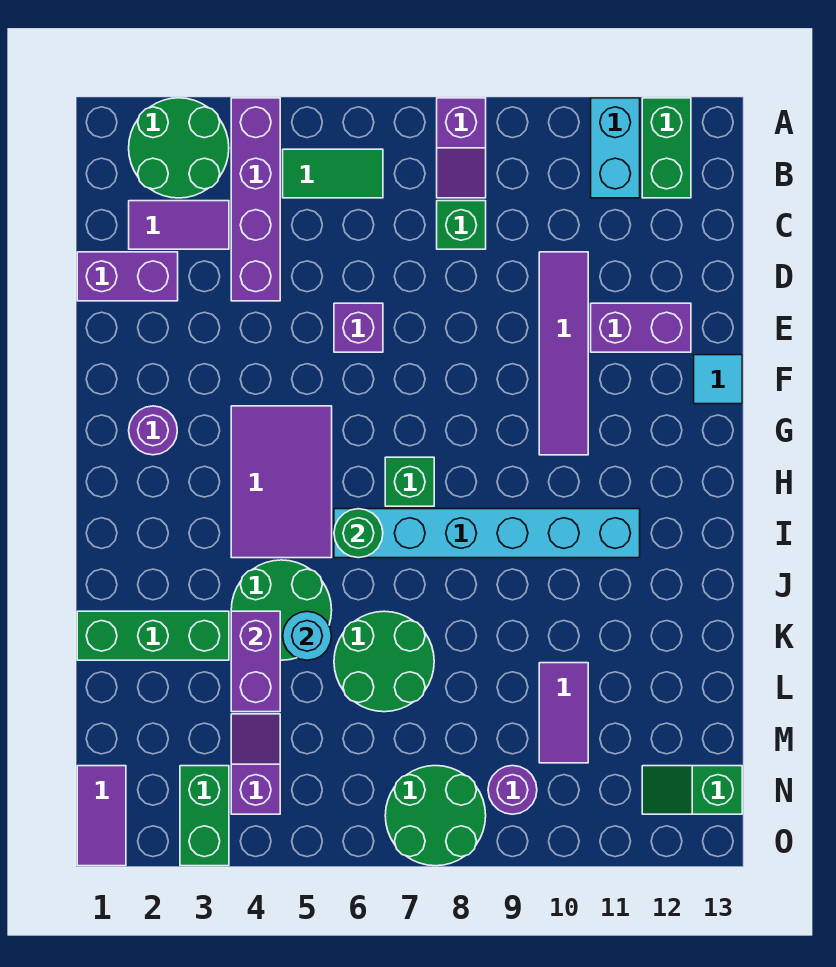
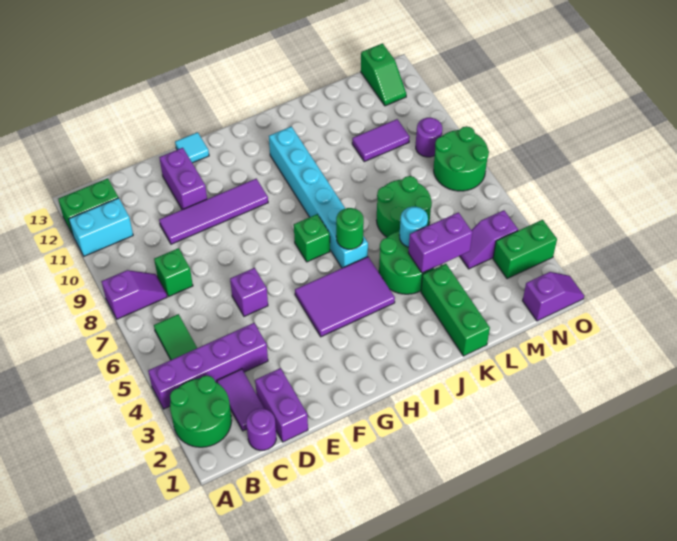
purple round brick G2 level 1 -> purple round brick C1 level 1
purple tile N1:O1 level 1 -> purple slope N1:O1 level 1 top N

